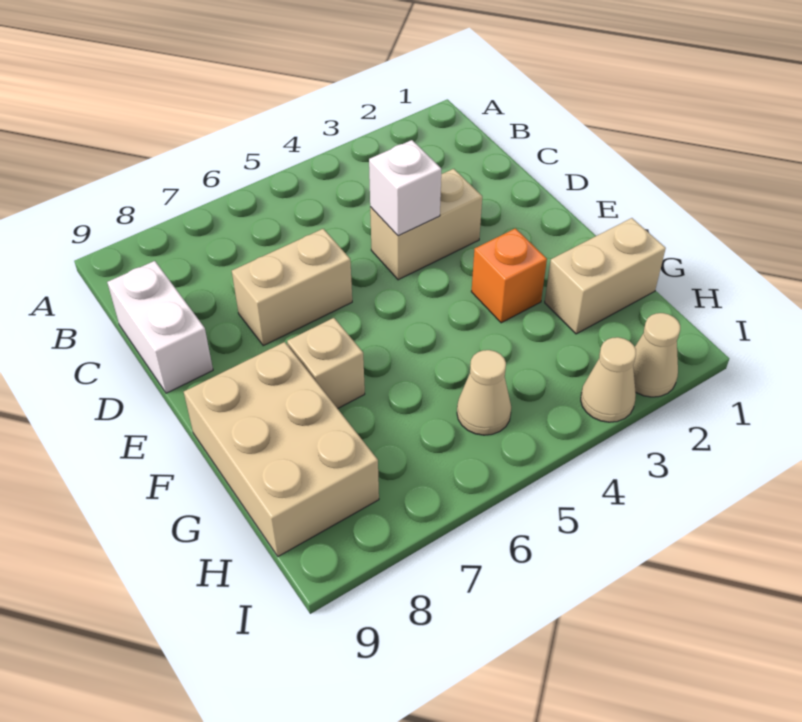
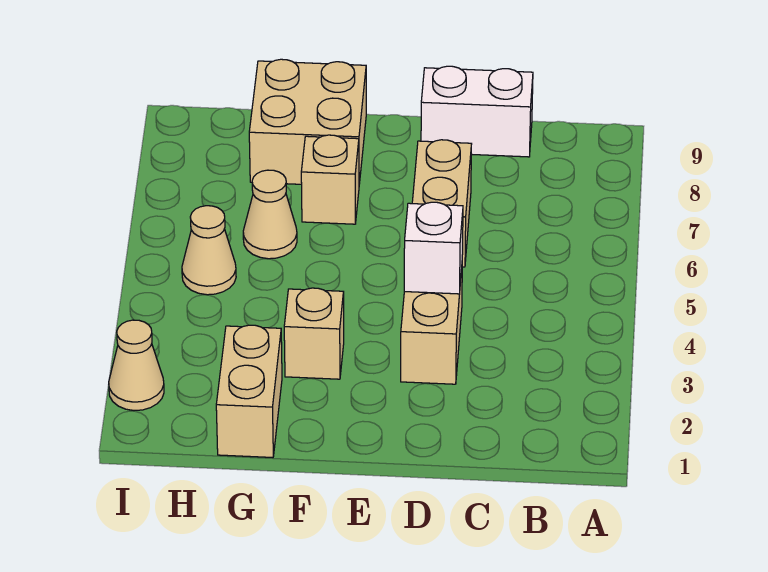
orange brick F3 level 1 -> tan brick F3 level 1
tan brick F8:H9 level 1 -> tan brick F8:G9 level 1
tan cone I3 level 1 -> tan cone G6 level 1

